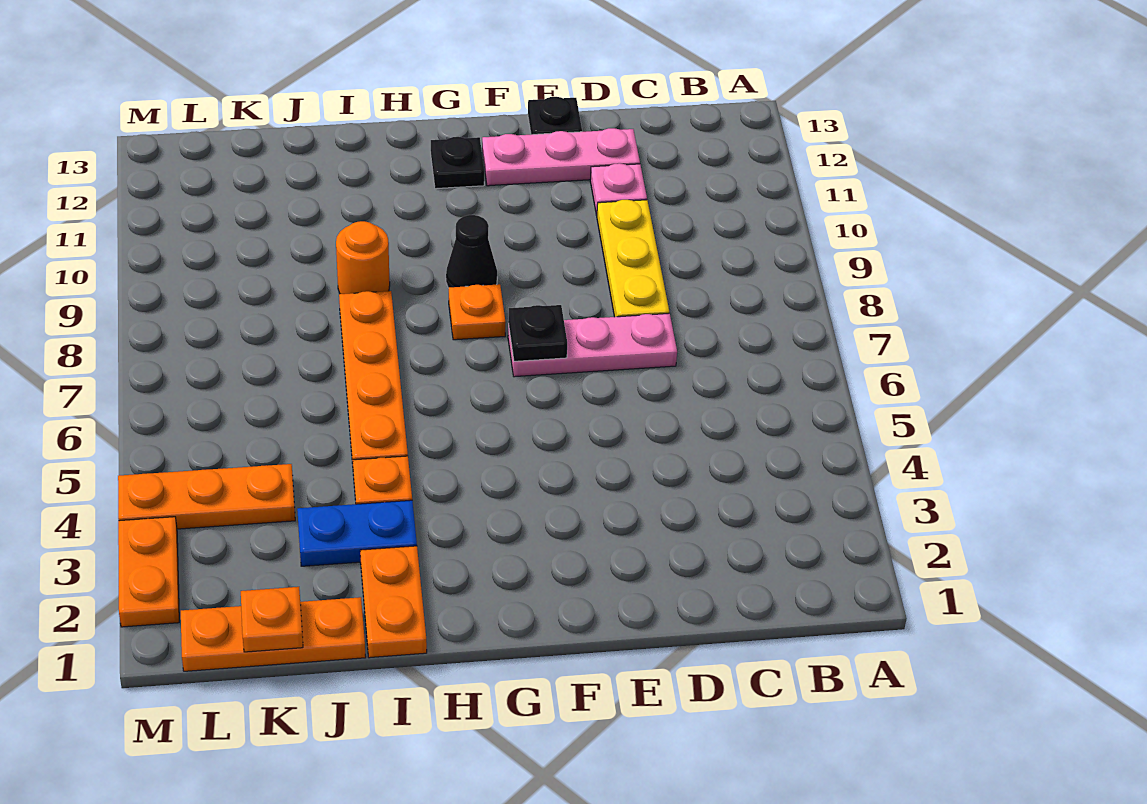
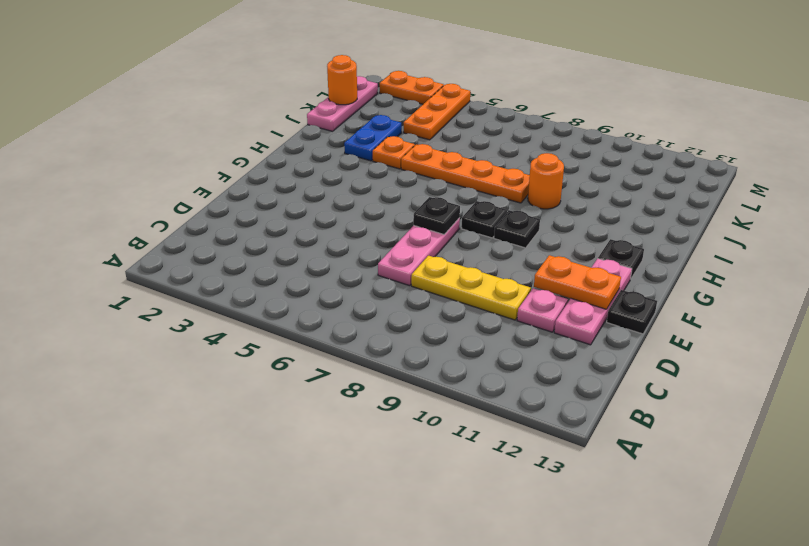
orange plate G8 level 1 -> black plate G8 level 1
black cone G9 level 1 -> black plate G9 level 1
orange plate I1:I2 level 1 -> orange plate E11:E12 level 2
orange plate J1:L1 level 1 -> pink plate J1:L1 level 1
orange plate K1 level 2 -> orange round brick K1 level 2

